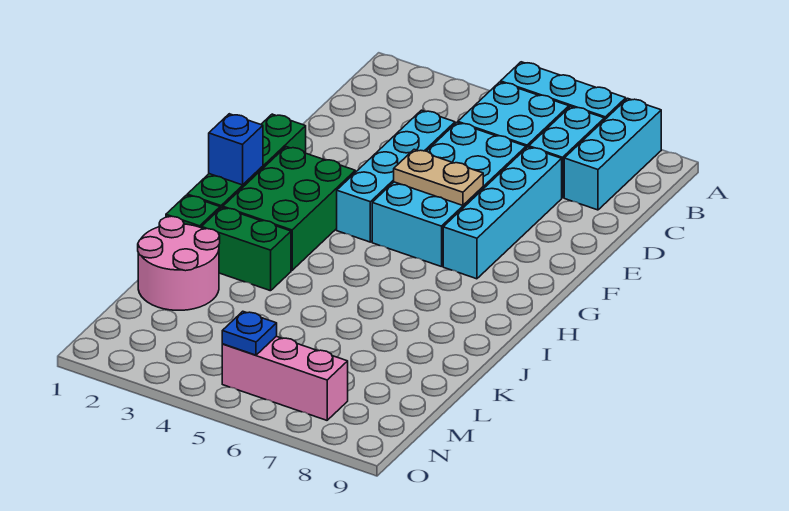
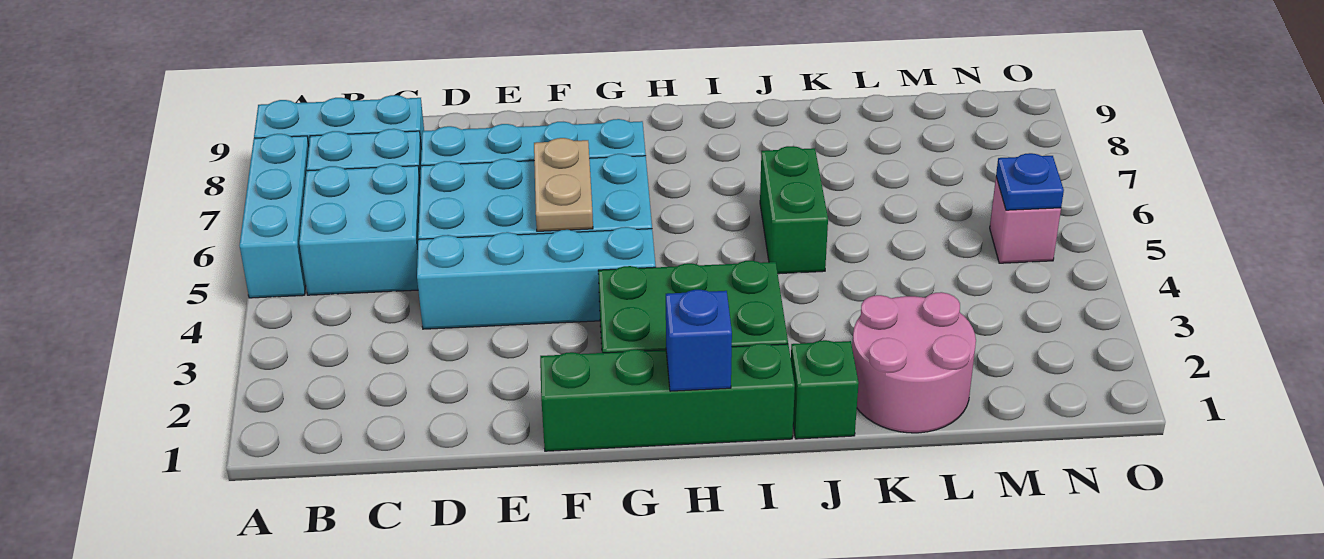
green brick J2:J3 level 1 -> green brick J5:J6 level 1
pink brick N5:N7 level 1 -> pink brick N5 level 1

